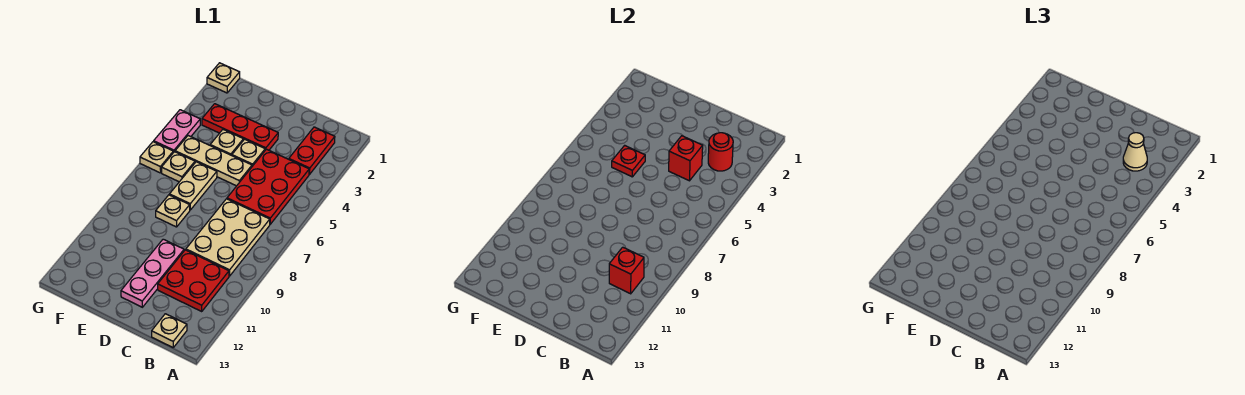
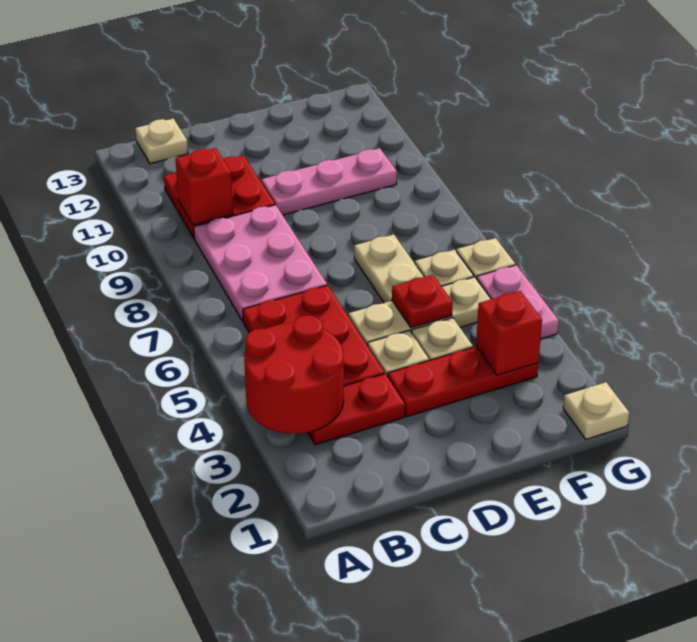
red plate B2:B3 level 1 -> red plate B3:C3 level 1
red round brick B3 level 2 -> red round brick A3:B4 level 2
tan cone B3 level 3 -> none
tan plate B7:C9 level 1 -> pink plate B7:C9 level 1
red brick C4 level 2 -> red brick F3 level 2
pink plate D10:D12 level 1 -> pink plate D10:F10 level 1
tan plate E8 level 1 -> none

